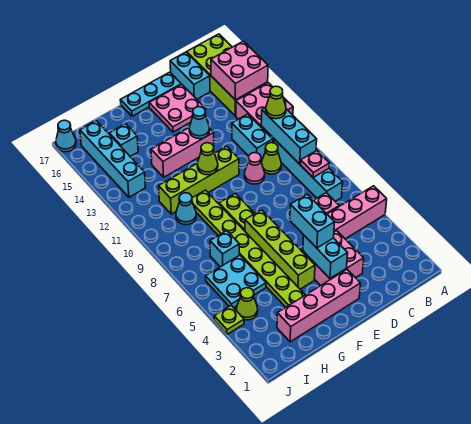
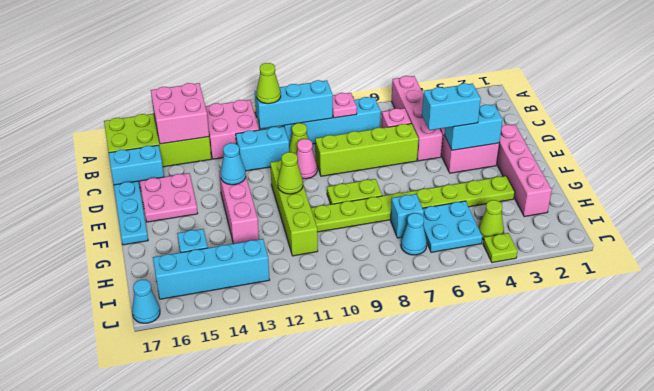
lime brick F4:F7 level 1 -> lime brick D6:D9 level 1
cyan cone H10 level 1 -> cyan cone I7 level 1

